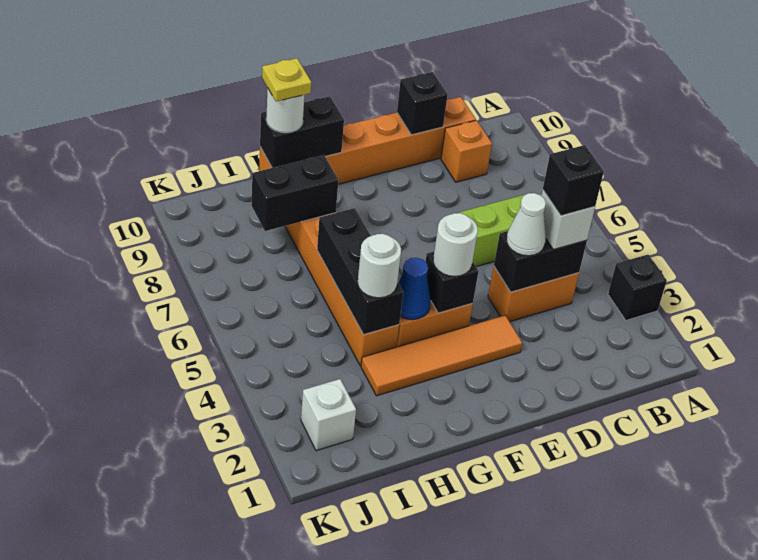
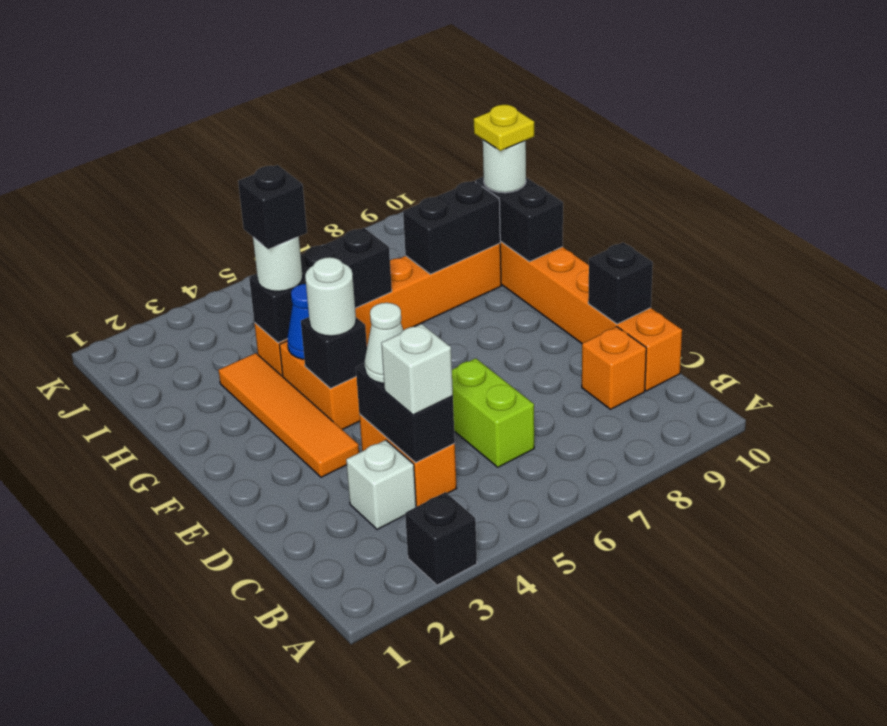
black brick C4 level 4 -> black brick H4 level 4
black brick H8:I8 level 2 -> black brick H8:H9 level 2
white brick J2 level 1 -> white brick C3 level 1

